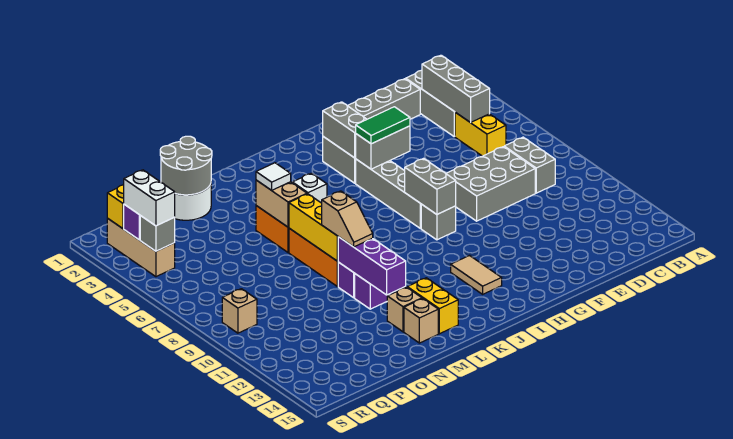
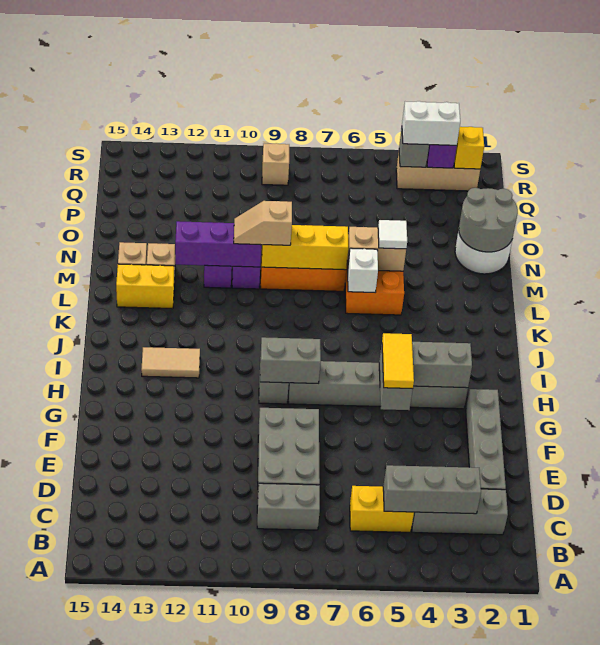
green tile G5:H5 level 3 -> yellow tile G5:H5 level 3

